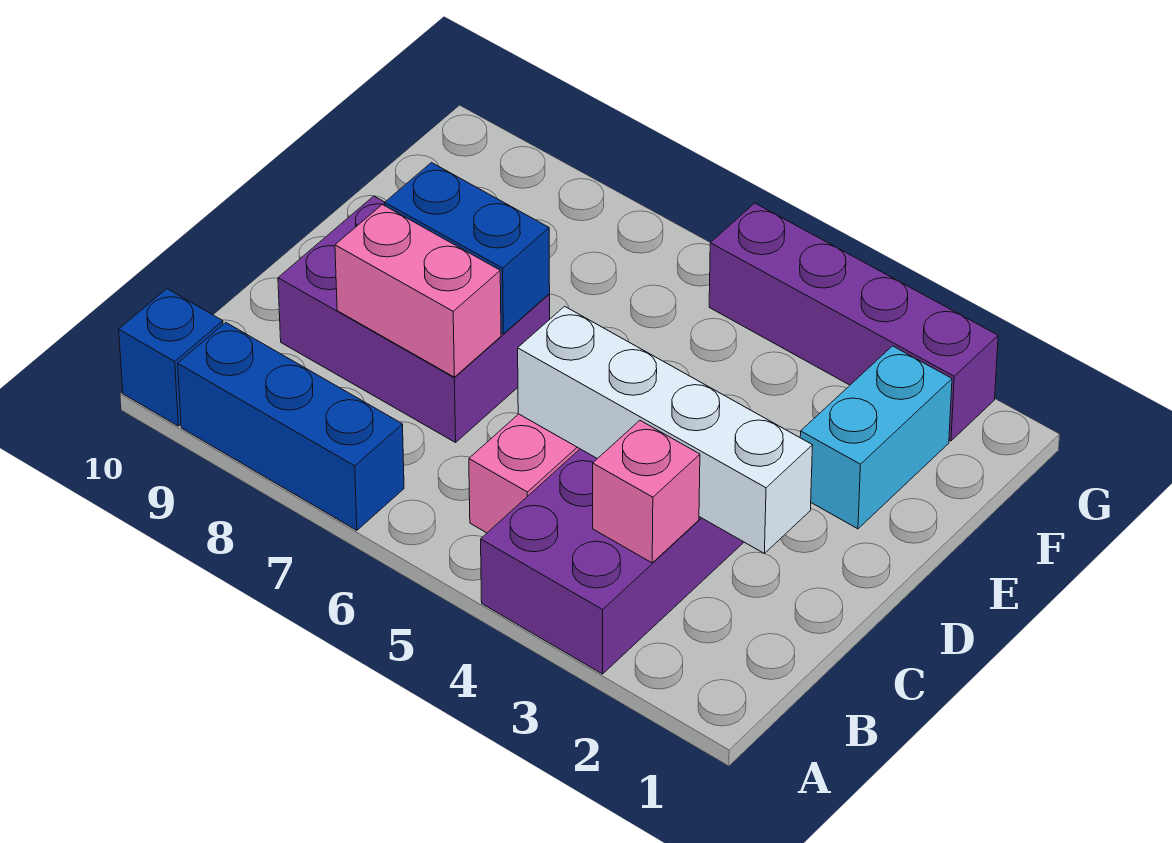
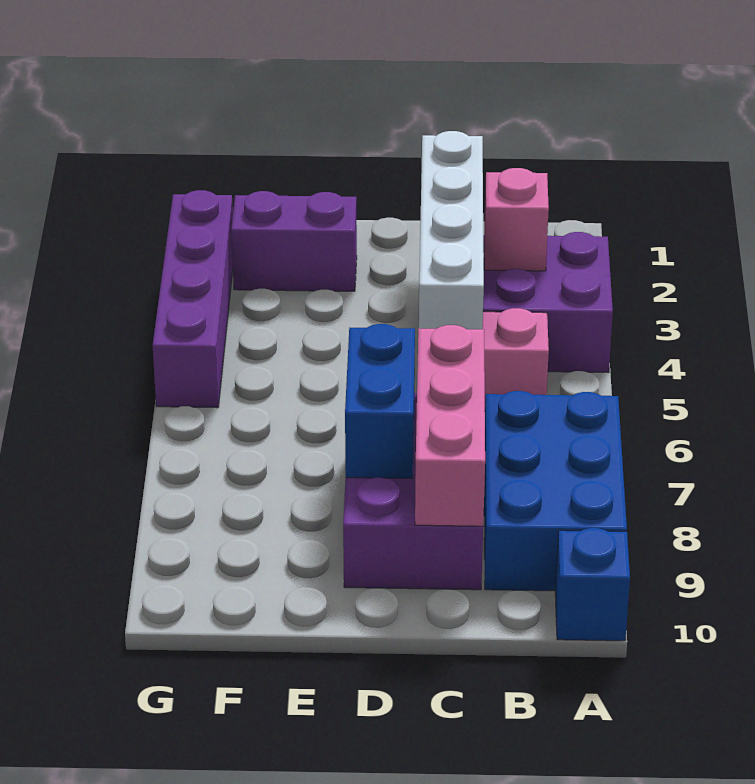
blue brick A7:A9 level 1 -> blue brick A7:B9 level 1
pink brick C7:C8 level 2 -> pink brick C7:C9 level 2
cyan brick E2:F2 level 1 -> purple brick E2:F2 level 1

